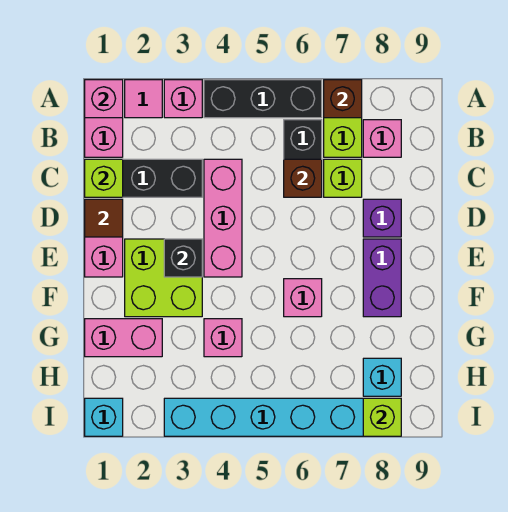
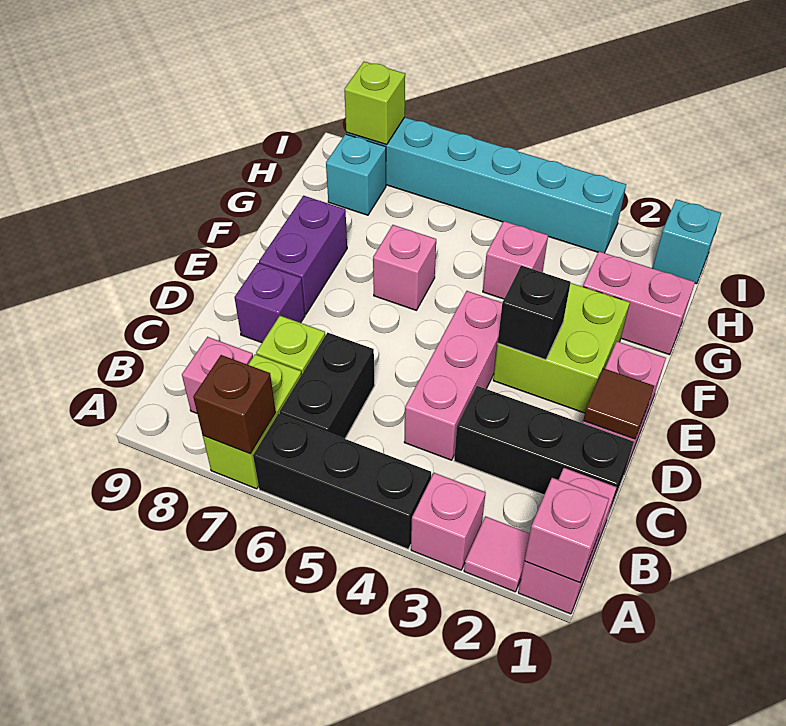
lime brick C1 level 2 -> none
brown brick C6 level 2 -> none

